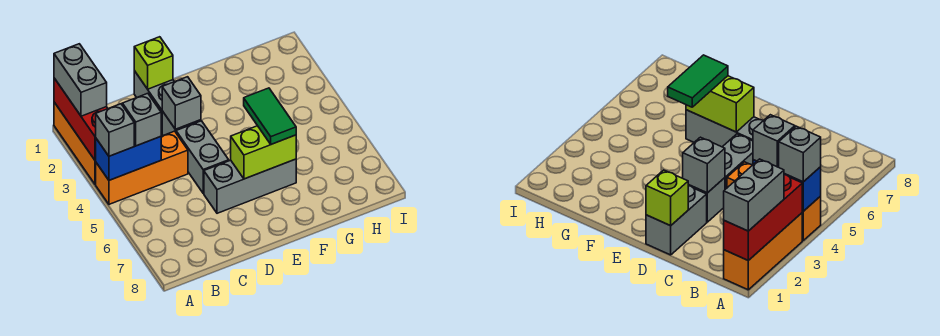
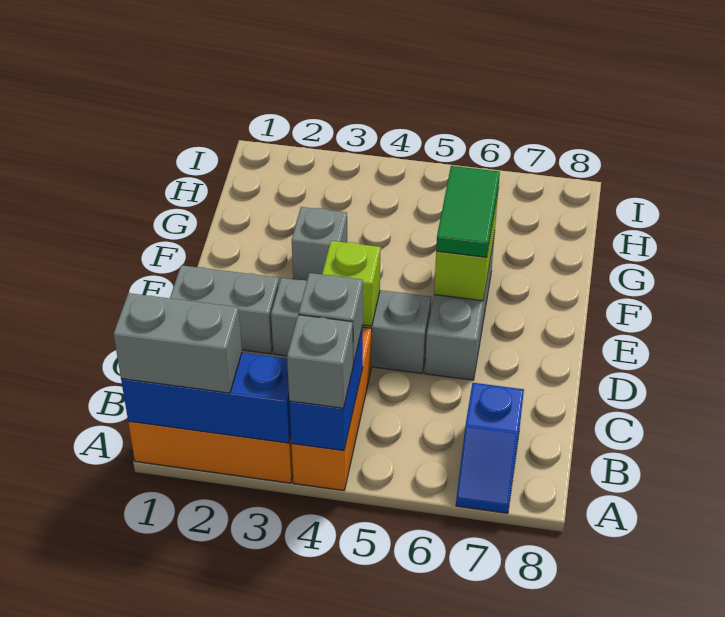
red brick A1:A3 level 2 -> blue brick A1:A3 level 2
none -> blue slope A7:B7 level 1 top B
lime brick D1 level 2 -> lime brick D4 level 2
grey brick D3 level 2 -> grey brick F3 level 1
green tile F5:F6 level 3 -> green tile E6:F6 level 3

